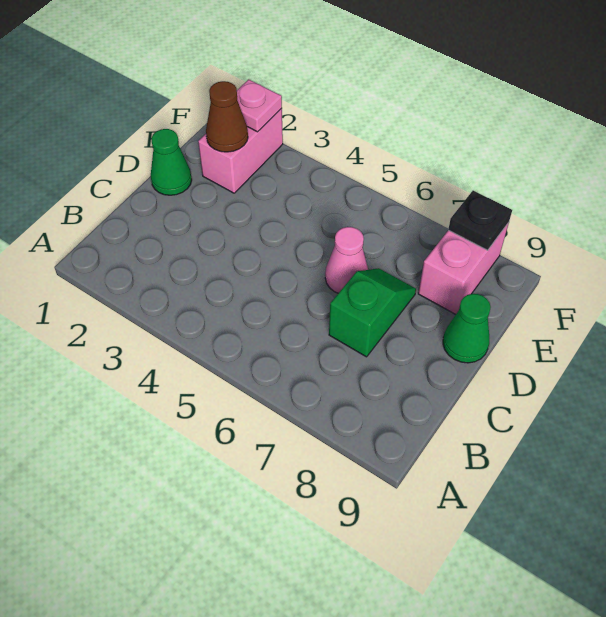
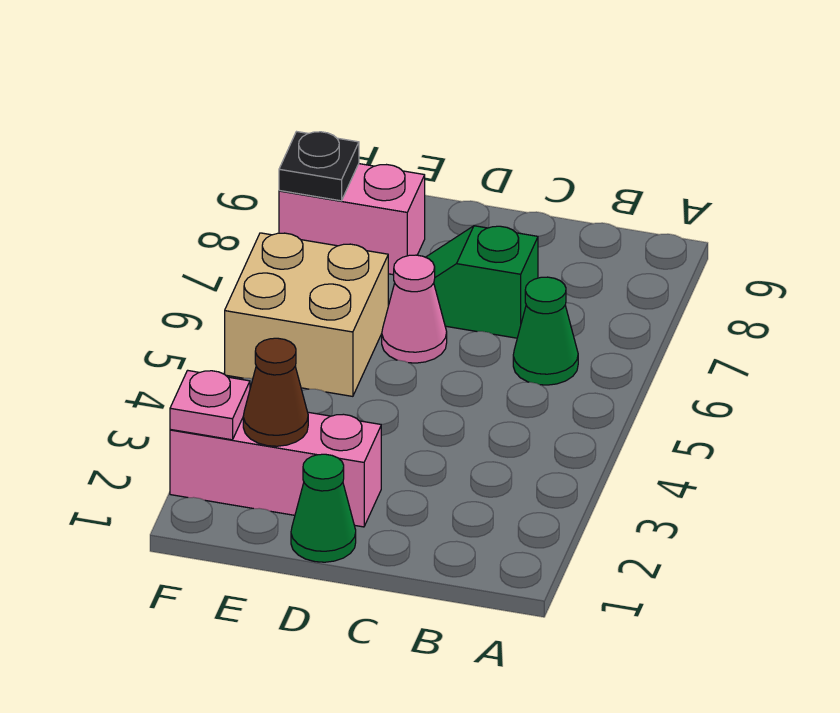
green cone D9 level 1 -> green cone B6 level 1
pink brick E2:F2 level 1 -> pink brick D2:F2 level 1
none -> tan brick E5:F6 level 1

